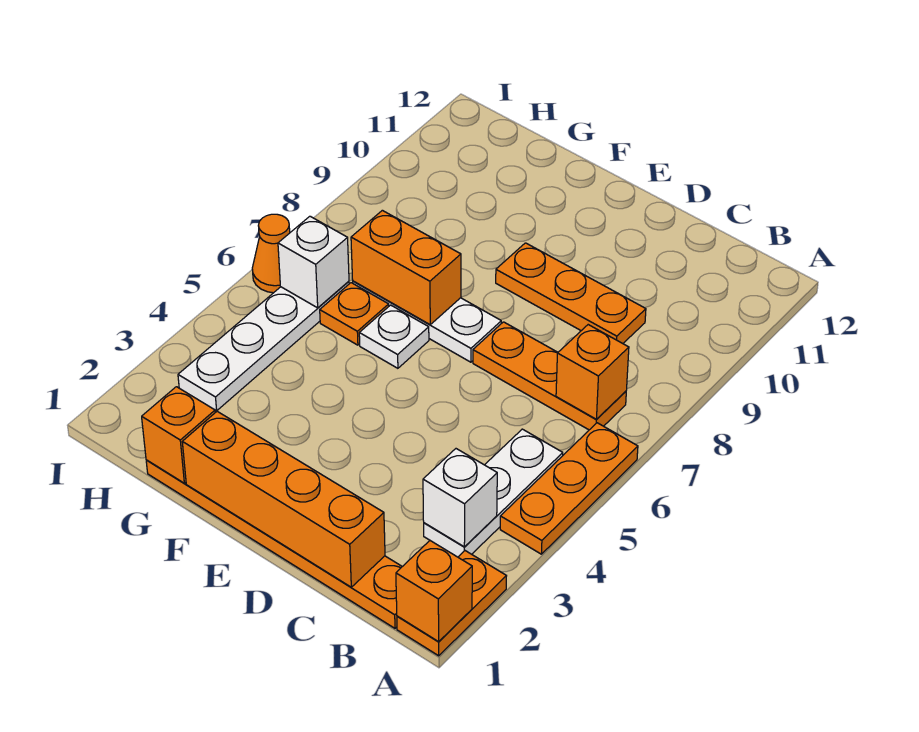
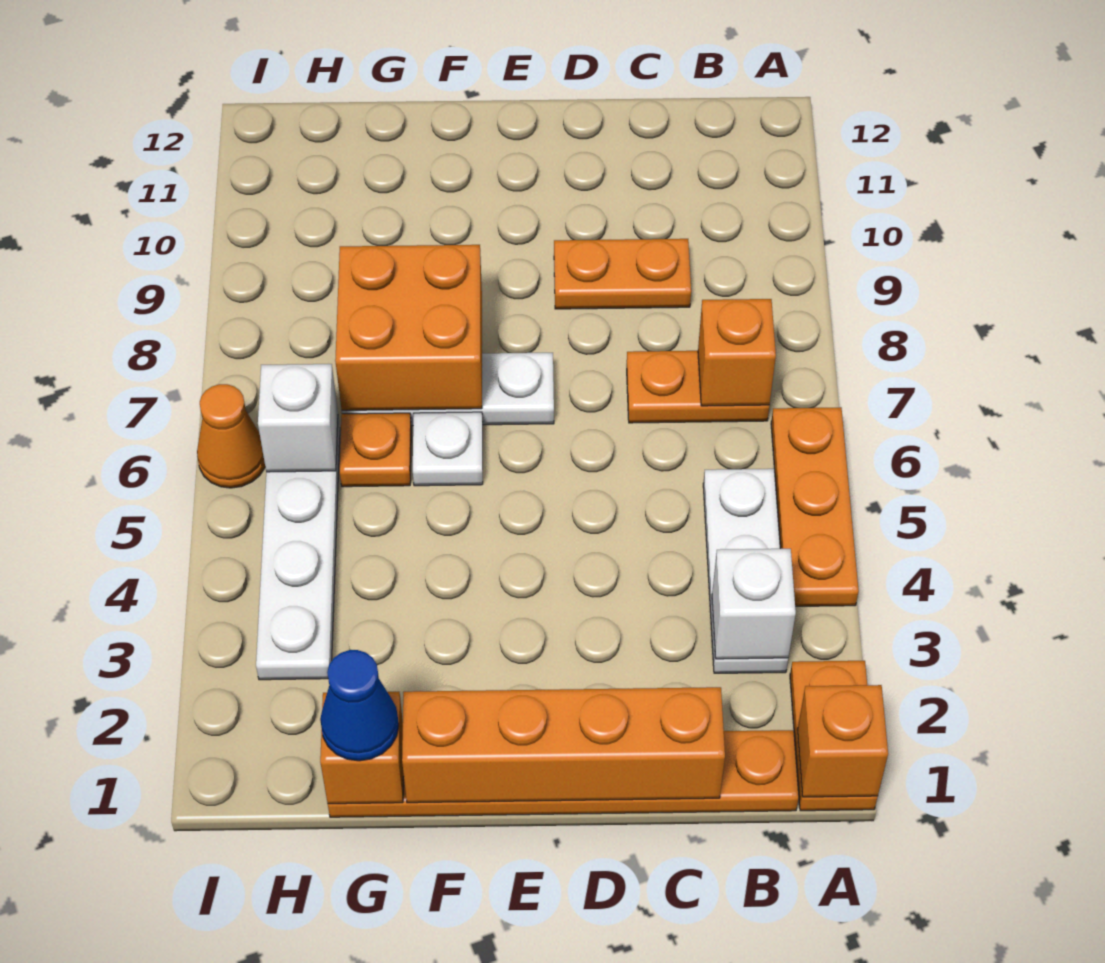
orange plate B7:D7 level 1 -> orange plate B7:C7 level 1
orange plate C9:E9 level 1 -> orange plate C9:D9 level 1
orange brick F7:G7 level 2 -> orange brick F7:G8 level 2
none -> blue cone G1 level 3

